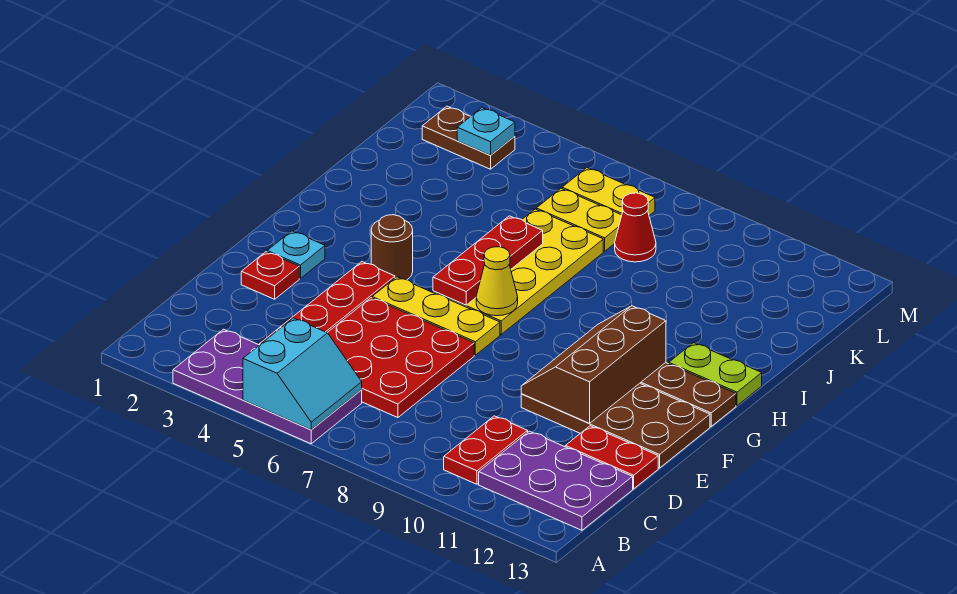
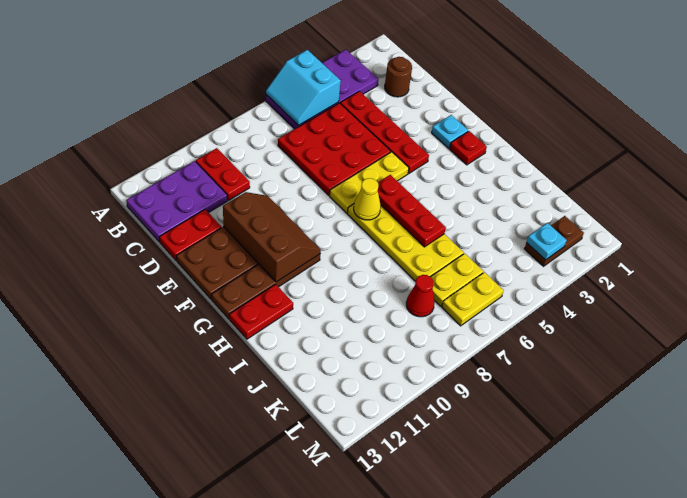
red plate E2 level 1 -> red plate G2 level 1
brown round brick G4 level 1 -> brown round brick C2 level 1
lime plate H12:H13 level 1 -> red plate H12:H13 level 1

